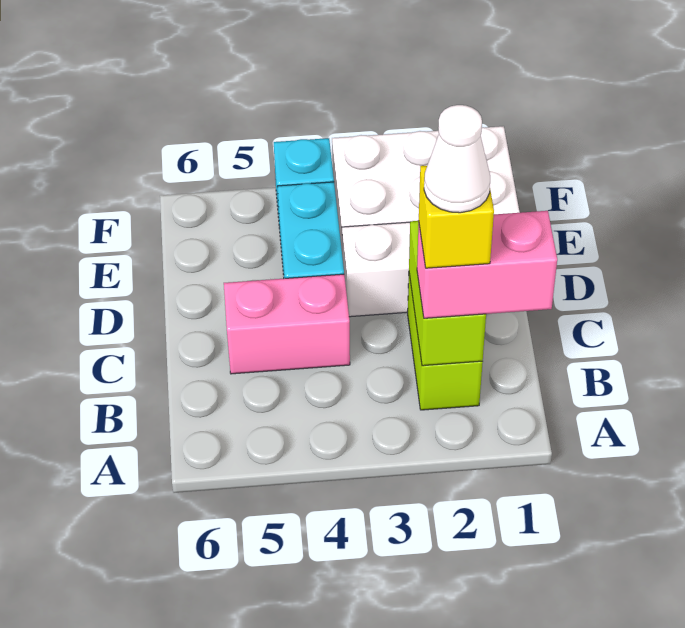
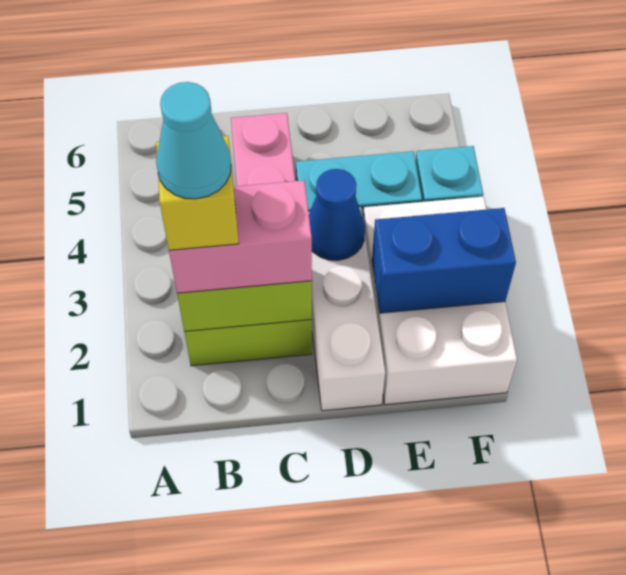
pink brick B1:B2 level 3 -> pink brick B2:C2 level 3
white cone B2 level 5 -> cyan cone B2 level 5
none -> blue cone D3 level 2
none -> blue brick E2:F2 level 2

